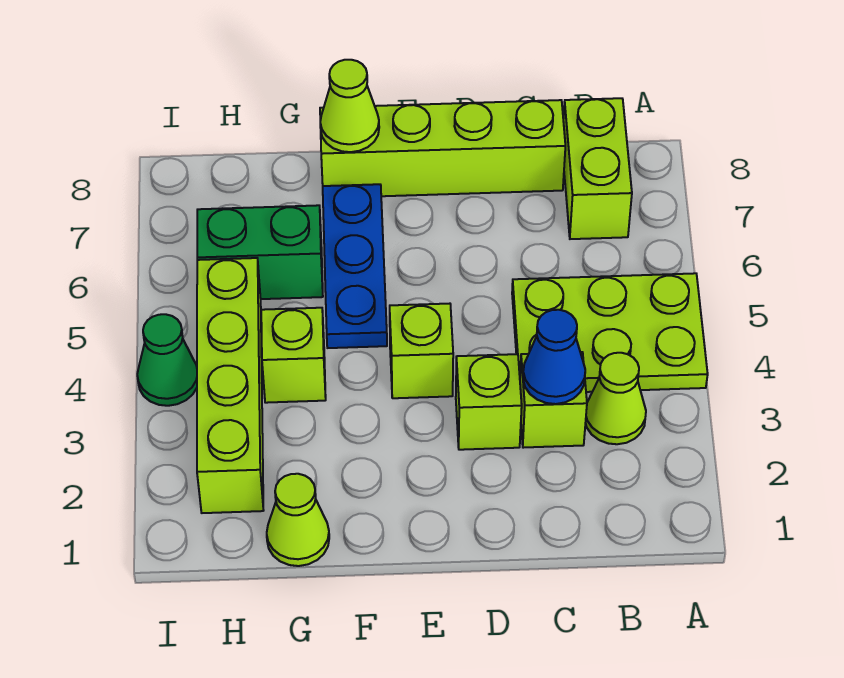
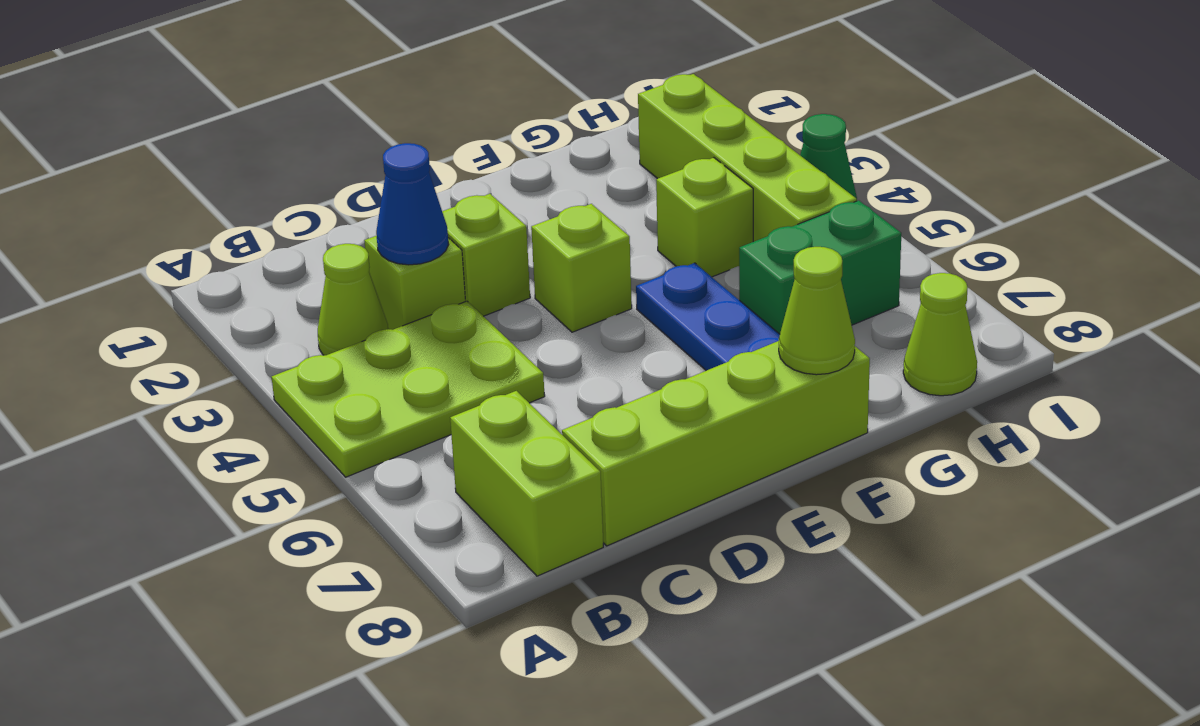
lime cone G1 level 1 -> lime cone H8 level 1

